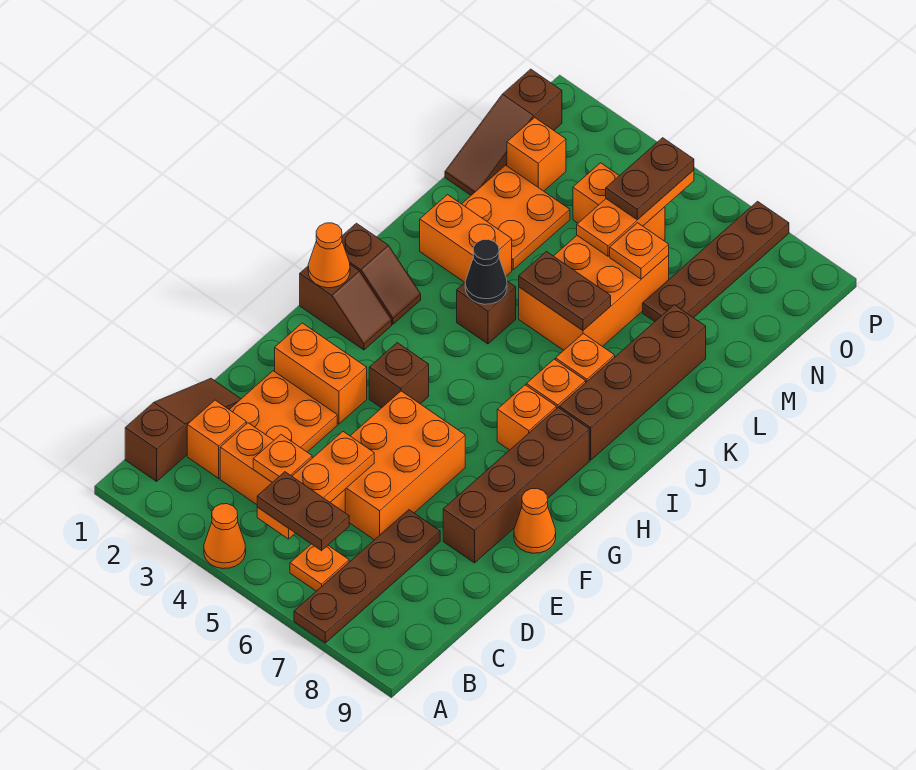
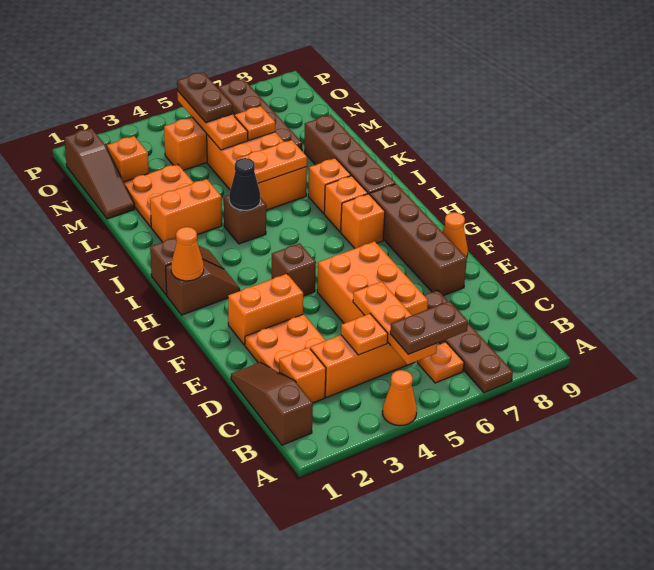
brown plate K5:K6 level 2 -> orange plate K5:K6 level 2

